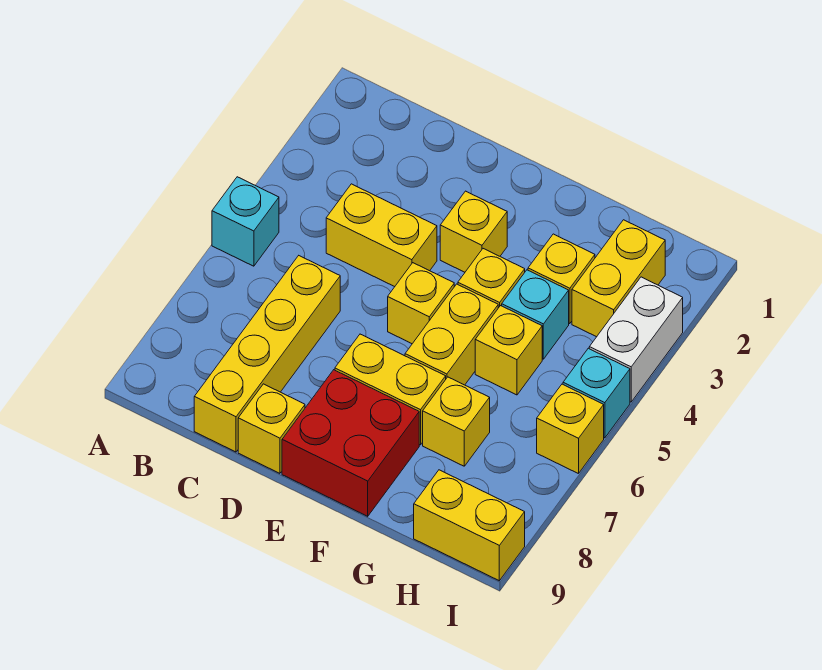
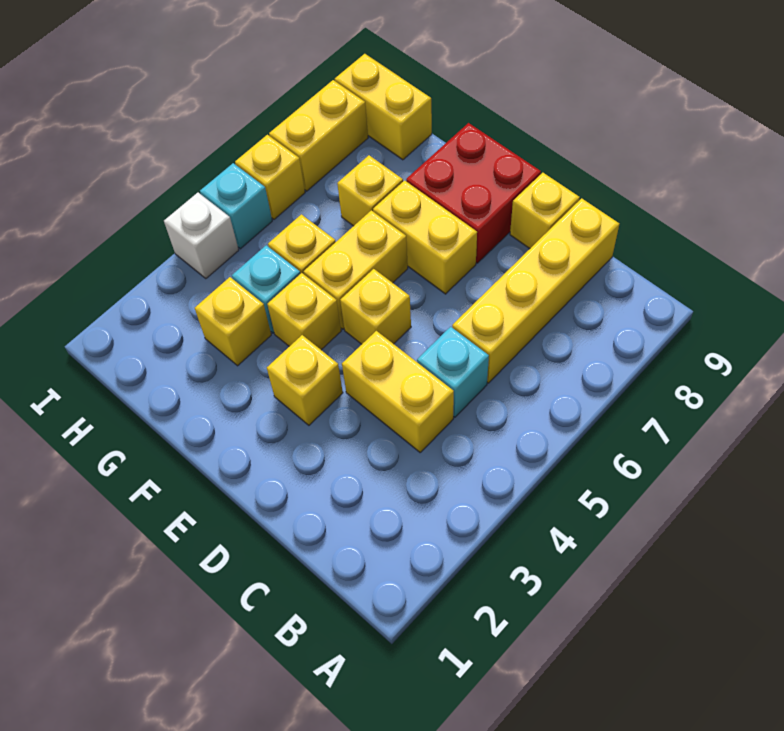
cyan brick A5 level 1 -> cyan brick C5 level 1
yellow brick H2:H3 level 1 -> yellow brick I7:I8 level 1
white brick I3:I4 level 1 -> white brick I4 level 1

